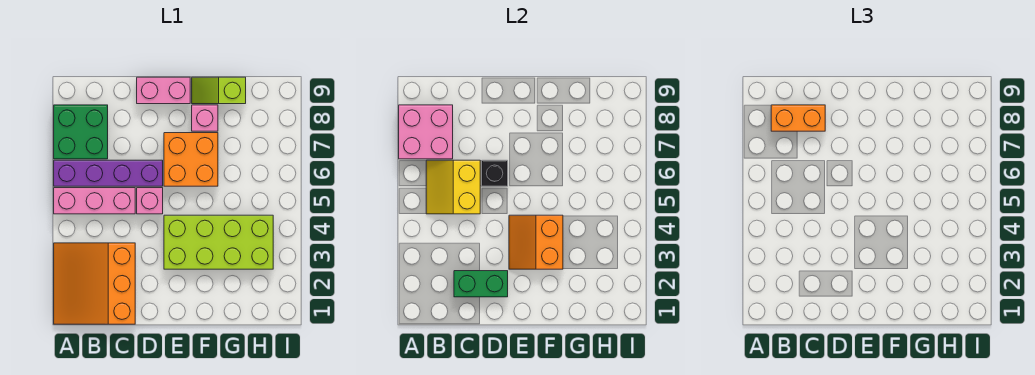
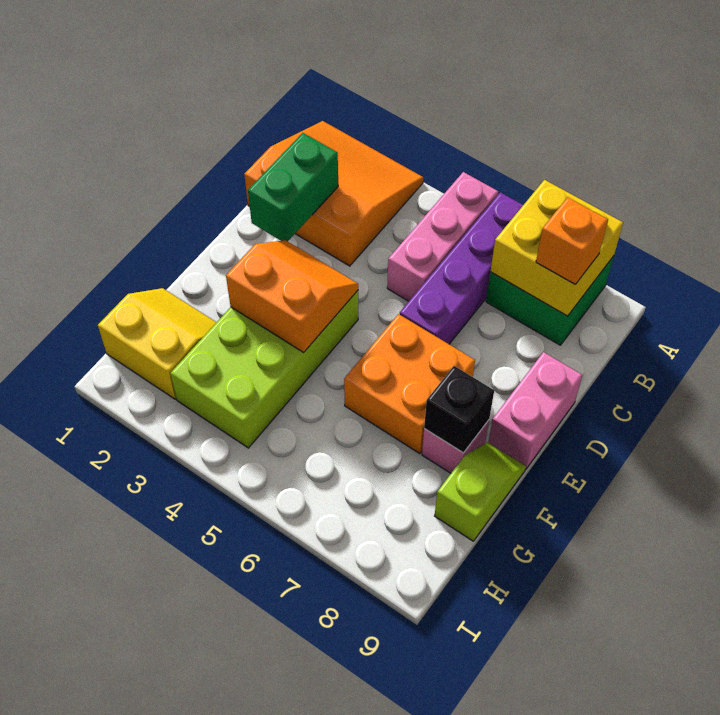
pink brick A7:B8 level 2 -> yellow brick A7:B8 level 2
yellow slope B5:C6 level 2 top C -> yellow slope G1:H2 level 1 top H
orange brick B8:C8 level 3 -> orange brick B8 level 3
pink brick D5 level 1 -> none
black brick D6 level 2 -> black brick F8 level 2

